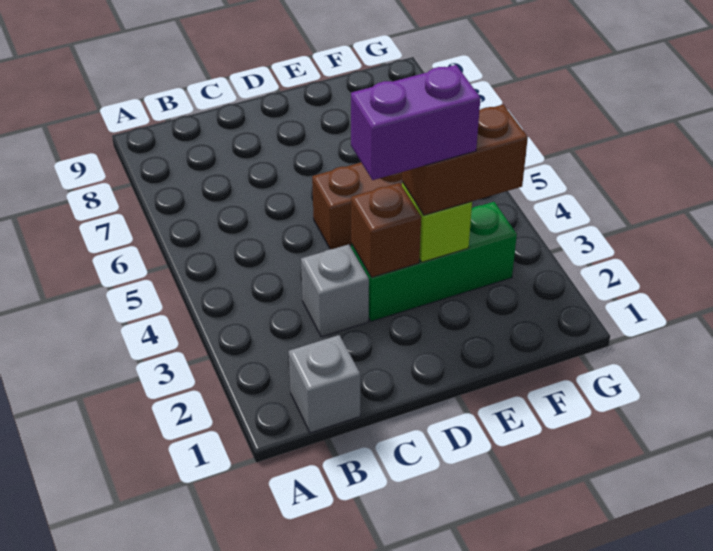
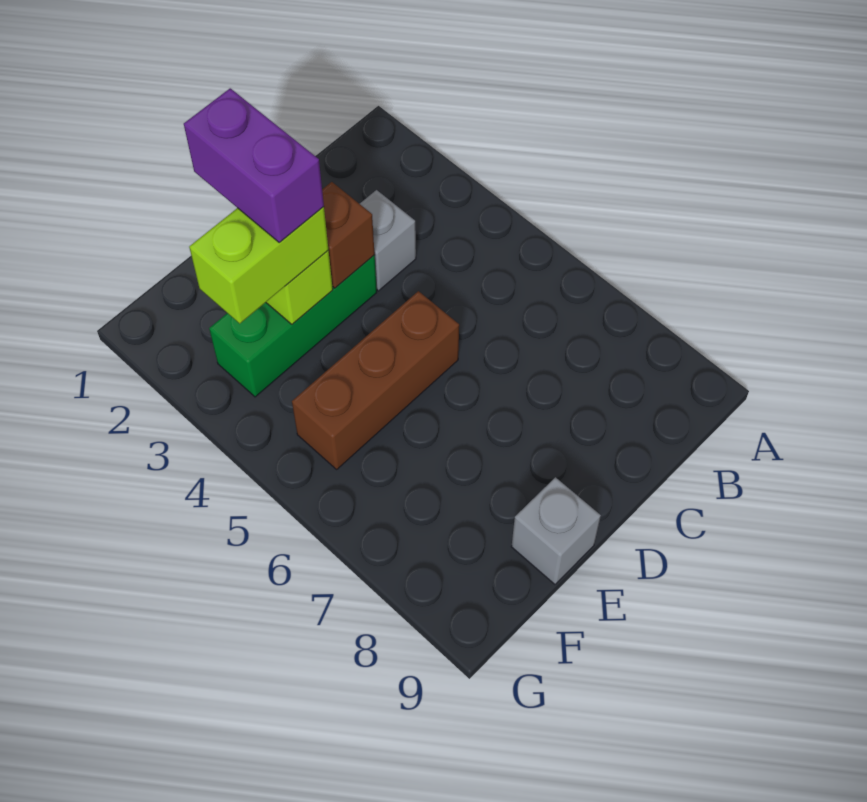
grey brick B1 level 1 -> grey brick E9 level 1
purple brick D3:E3 level 4 -> purple brick E2:E3 level 4
brown brick E3:F3 level 3 -> lime brick E3:F3 level 3

